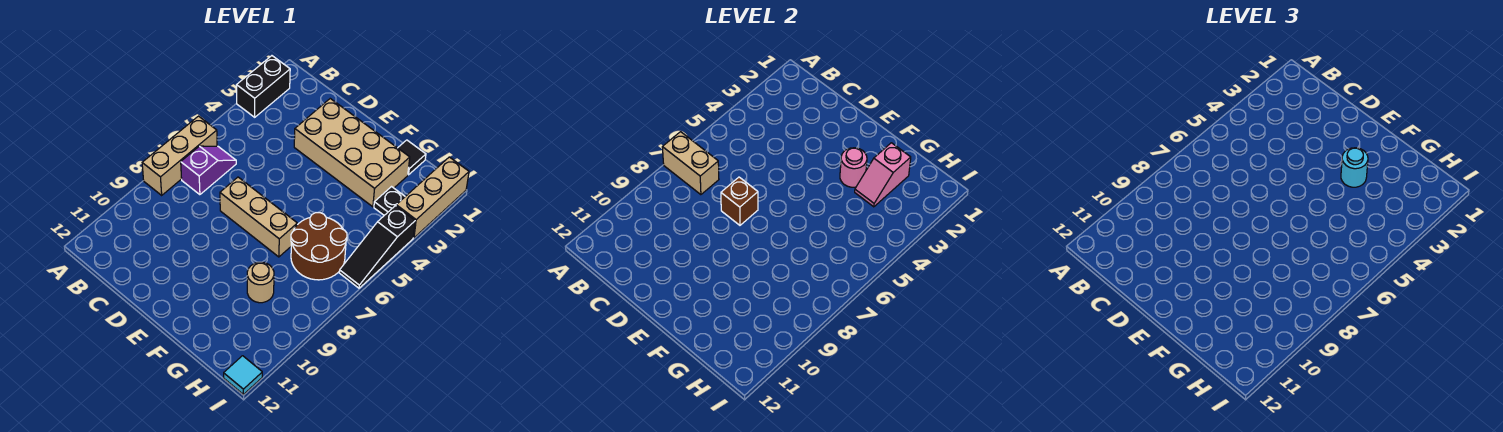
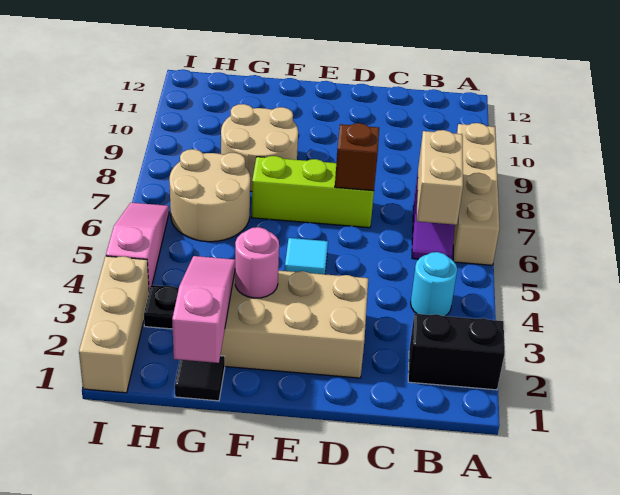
black brick A2:A3 level 1 -> black brick A2:B2 level 1
tan brick A6:A8 level 1 -> tan brick A6:A9 level 1
tan brick A7:B7 level 2 -> tan brick B6:B7 level 2
tan brick D7:F7 level 1 -> lime brick D7:F7 level 1
cyan round brick F3 level 3 -> cyan round brick B4 level 1
pink slope G2:G3 level 2 top 2 -> pink slope G1:G3 level 2 top 1
brown round brick G6:H7 level 1 -> tan round brick G6:H7 level 1
tan round brick G9 level 1 -> tan round brick F8:G9 level 1
black slope I4:I6 level 1 top 4 -> pink slope I4:I6 level 1 top 4
cyan tile I12 level 1 -> cyan tile E5 level 1

